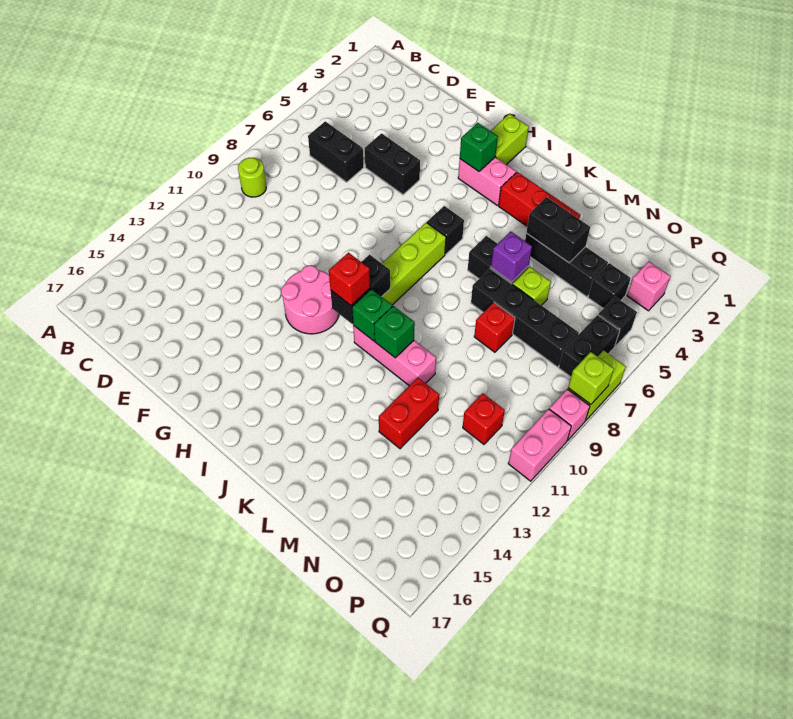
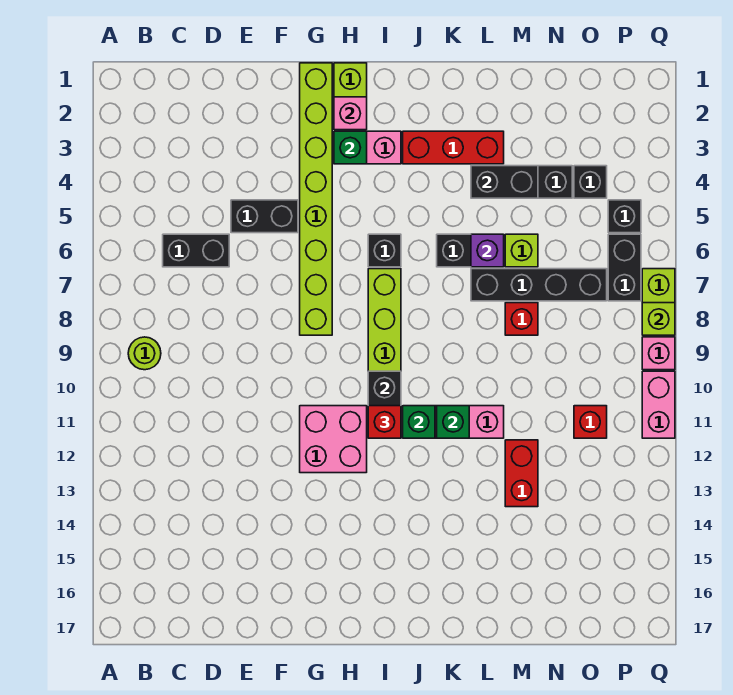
none -> lime brick G1:G8 level 1
pink round brick G11:H12 level 1 -> pink brick G11:H12 level 1
pink brick P3 level 1 -> pink brick H2 level 2

